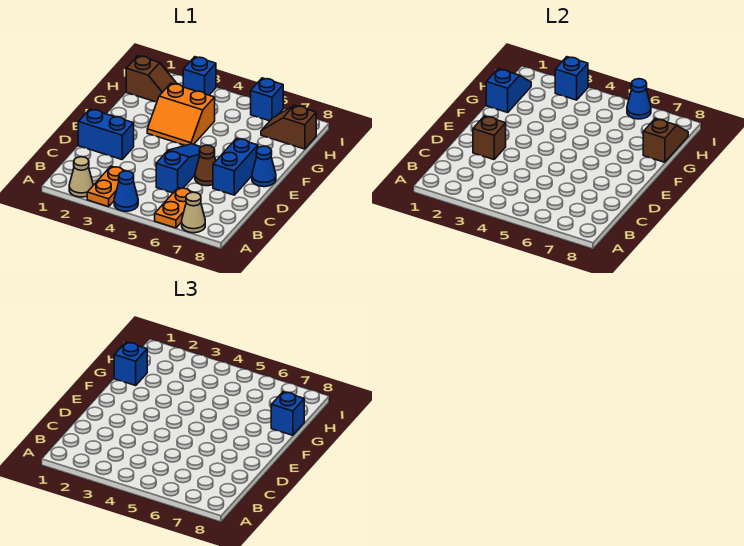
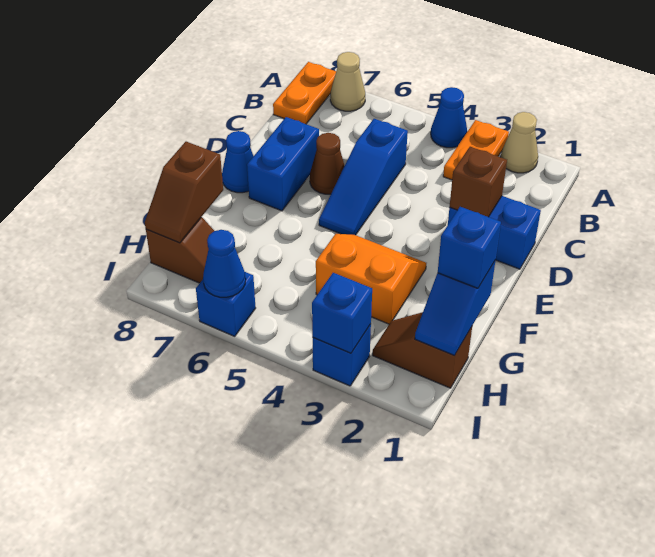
orange plate A6:B6 level 1 -> orange plate A8:B8 level 1
blue brick G8 level 3 -> none

